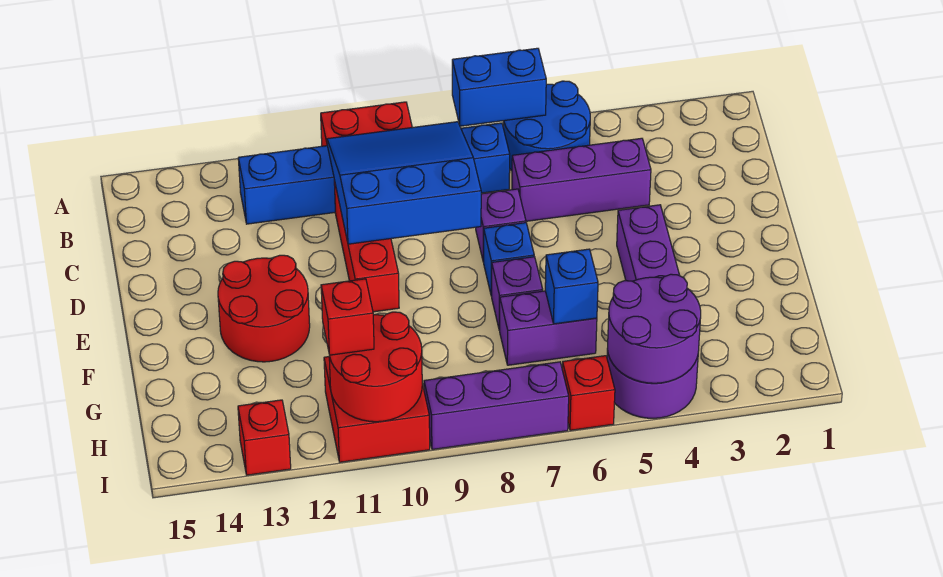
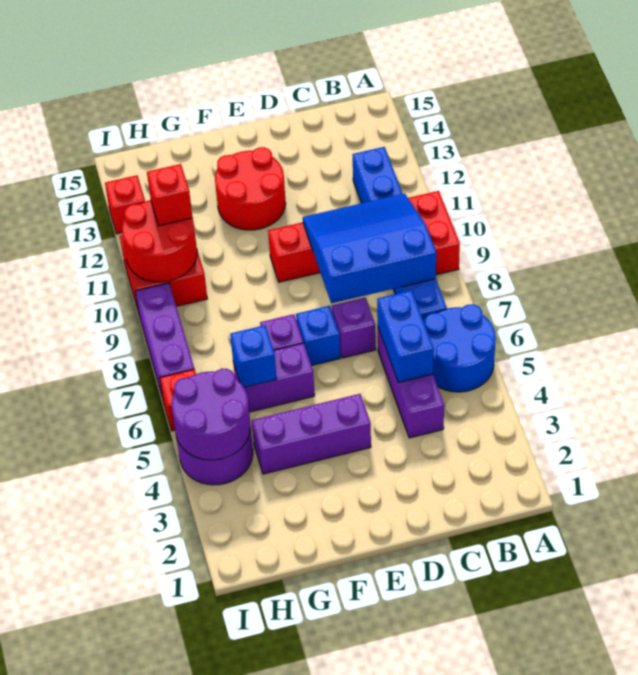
blue brick A6:A7 level 2 -> blue brick C5:C6 level 2
blue slope B8:D10 level 2 top D -> blue slope B8:D10 level 2 top 8
purple brick G6:G7 level 1 -> purple brick F6:G6 level 1

